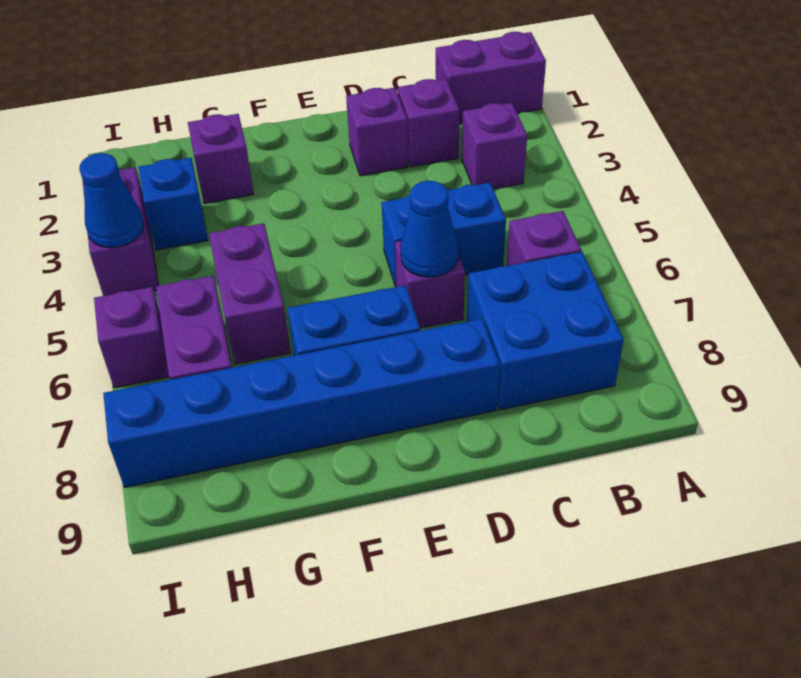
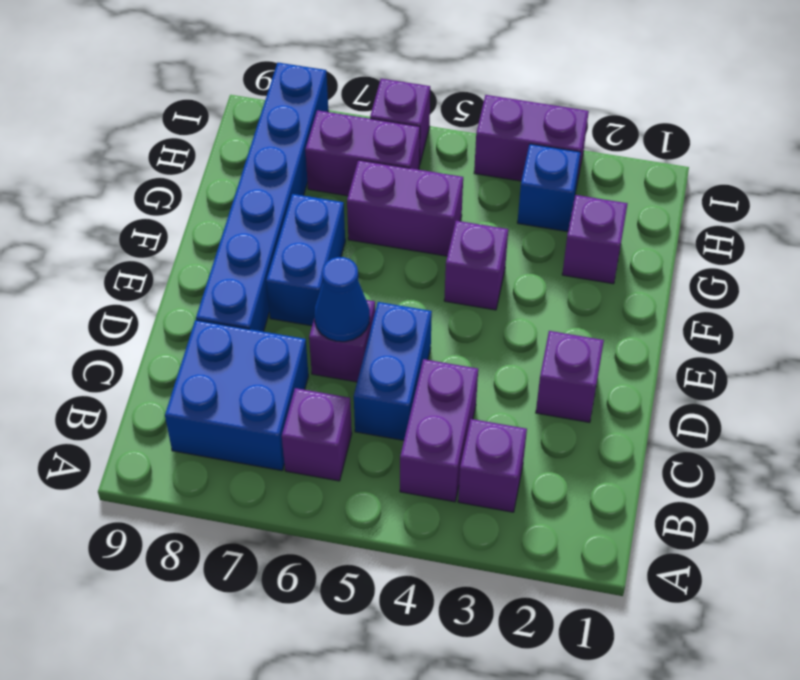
purple brick A1:B1 level 1 -> purple brick B4:C4 level 1
purple brick C2 level 1 -> purple brick F4 level 1
blue cone I4 level 2 -> none

